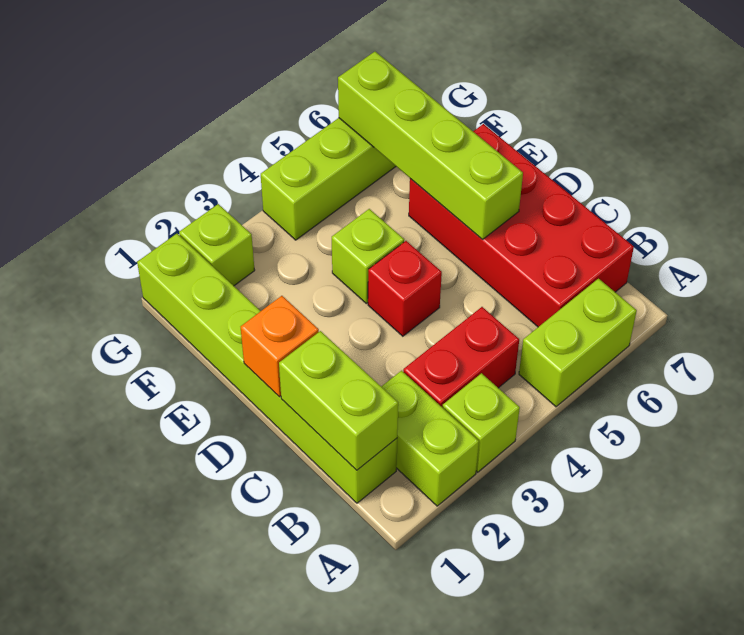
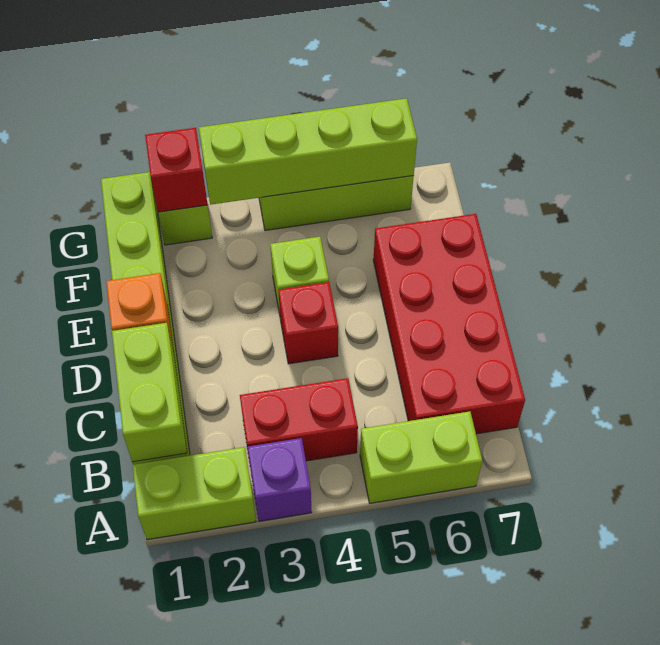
lime brick A2:B2 level 1 -> lime brick A1:A2 level 1
lime brick A3 level 1 -> purple brick A3 level 1
lime brick D6:G6 level 2 -> lime brick G3:G6 level 2
none -> red brick G2 level 2

